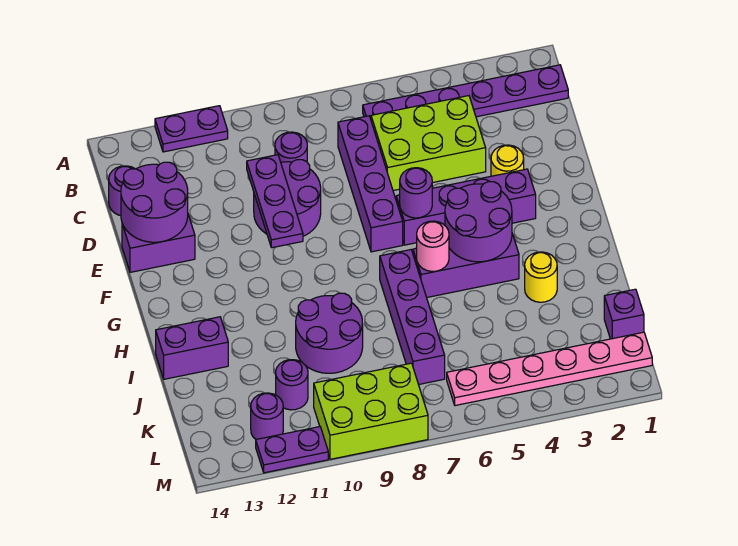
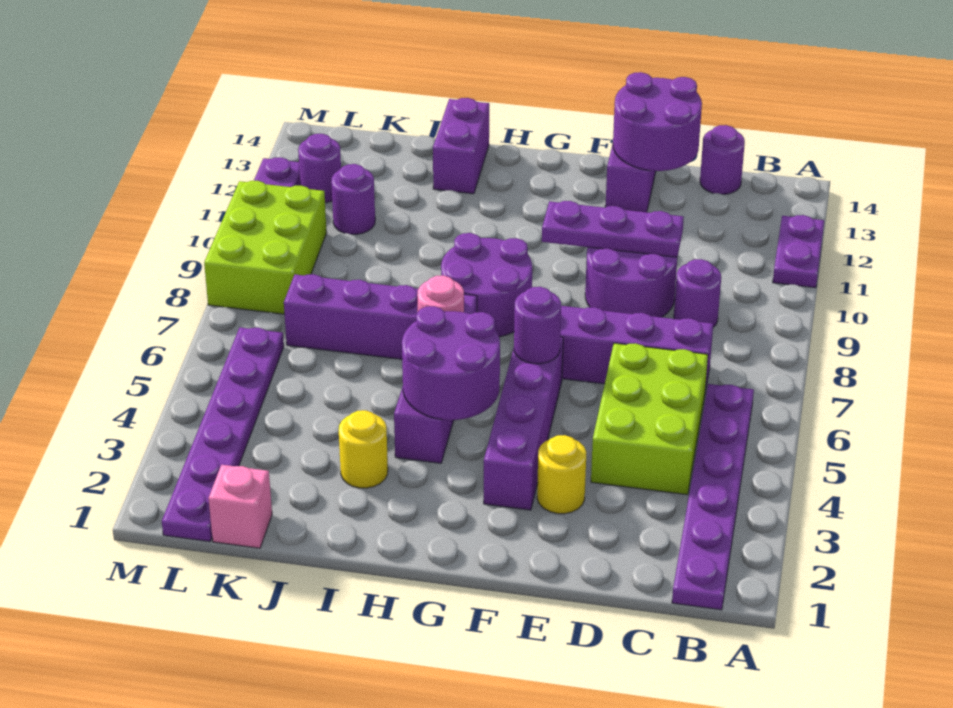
purple round brick I9:J10 level 1 -> purple round brick G8:H9 level 1
purple brick K1 level 1 -> pink brick K1 level 1
pink plate L1:L6 level 1 -> purple plate L1:L6 level 1

